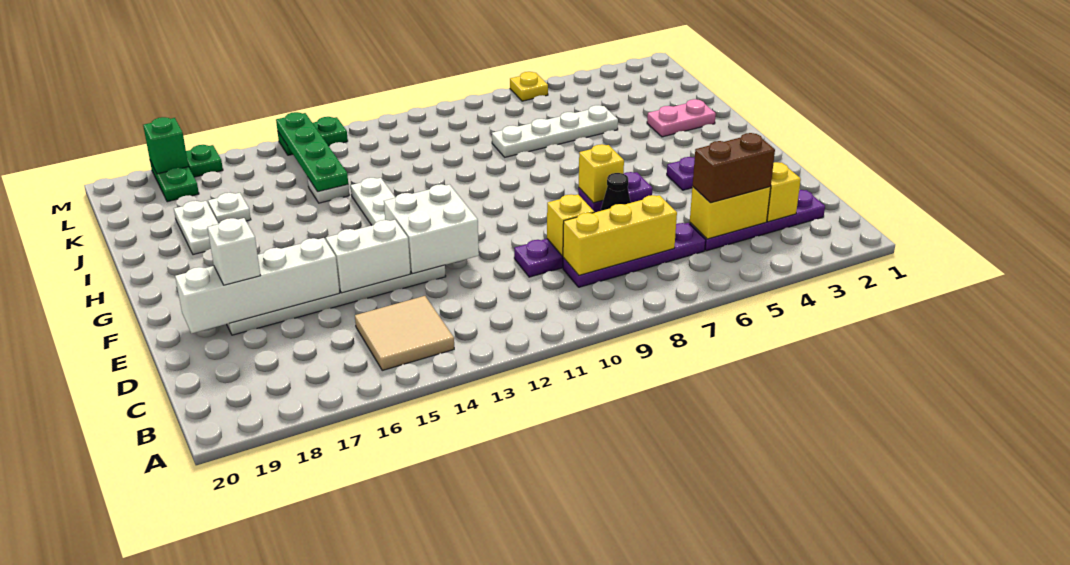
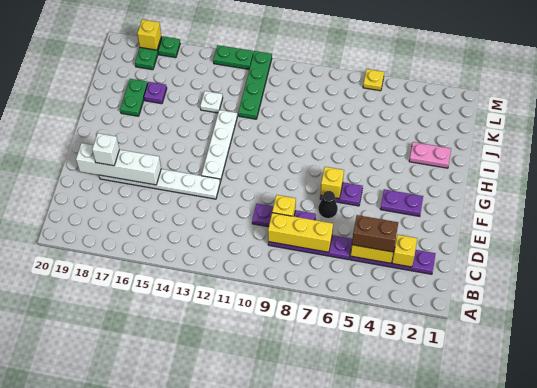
tan tile B14:C15 level 1 -> none
white brick E12:F13 level 2 -> none
white brick E14:E15 level 2 -> none
white plate I18:J18 level 1 -> green plate I18:J18 level 1
white plate J5:J8 level 1 -> none
green plate J14:M14 level 2 -> green plate J12:M12 level 1
white plate J17 level 1 -> purple plate J17 level 1
green brick M18 level 2 -> yellow brick M18 level 2

